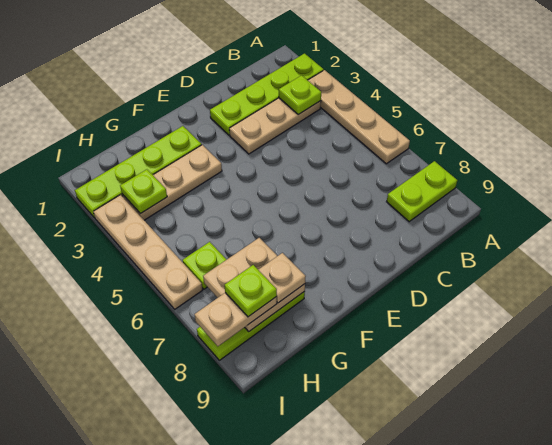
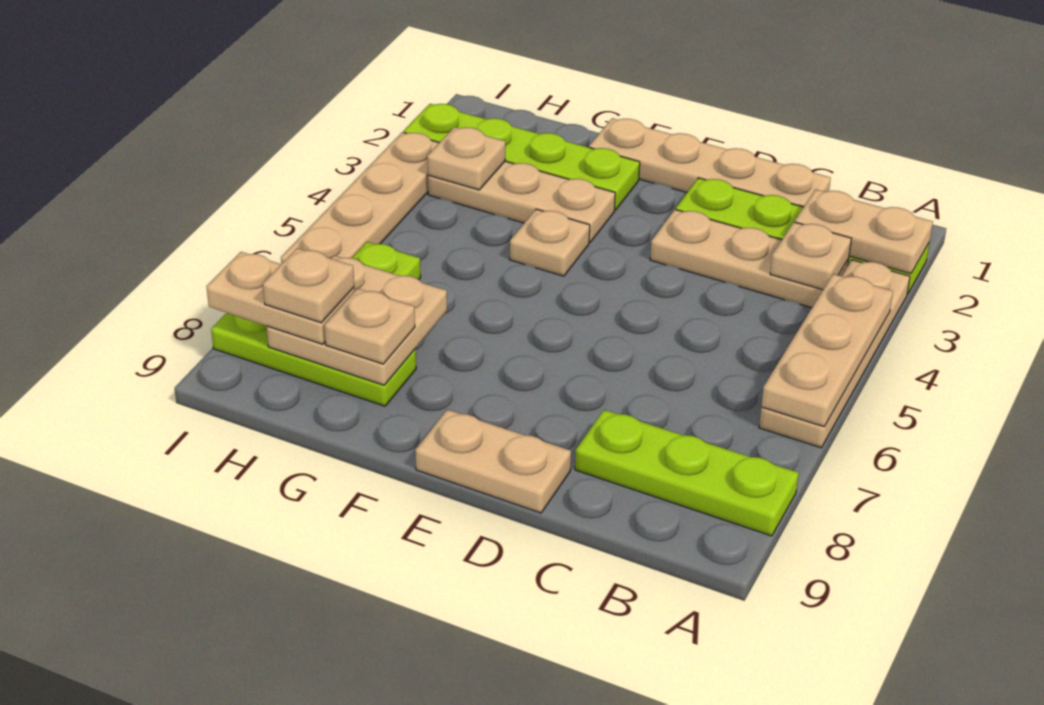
none -> tan plate A2:B2 level 2
none -> tan plate A4:A6 level 2
lime plate A8:B8 level 1 -> lime plate A8:C8 level 1
lime plate B3 level 2 -> tan plate B3 level 2
none -> tan plate C1:F1 level 1
none -> tan plate D9:E9 level 1
none -> tan plate F4 level 1
lime plate H3 level 2 -> tan plate H3 level 2
lime plate H8 level 4 -> tan plate H8 level 4

